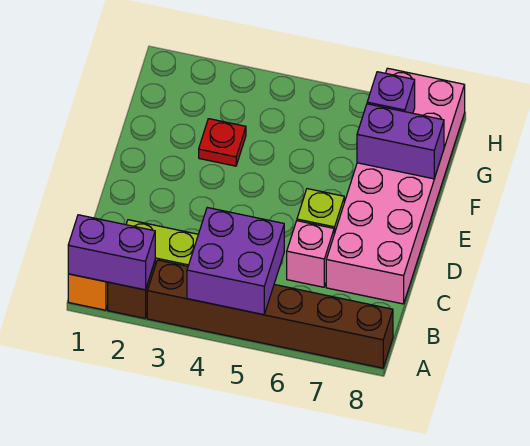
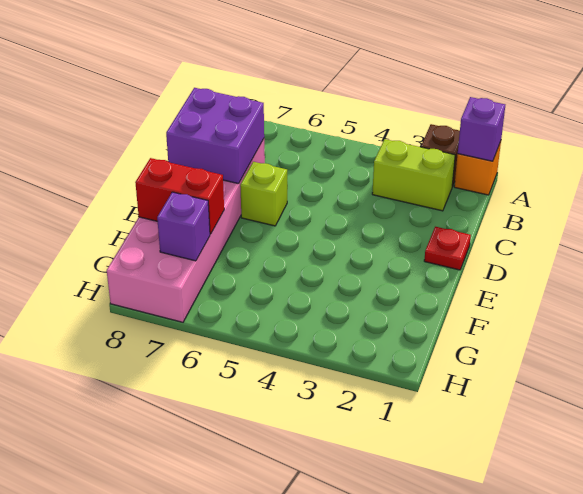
purple brick A1:A2 level 2 -> purple brick A1 level 2
brown brick A3:A8 level 1 -> none
purple brick A4:B5 level 2 -> purple brick C7:D8 level 2
pink brick C6 level 1 -> none
red plate F3 level 1 -> red plate D1 level 1
purple brick F7:F8 level 2 -> red brick F7:F8 level 2

